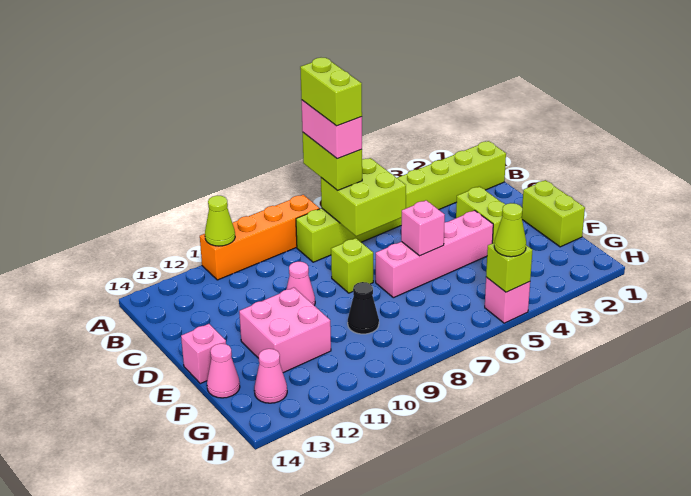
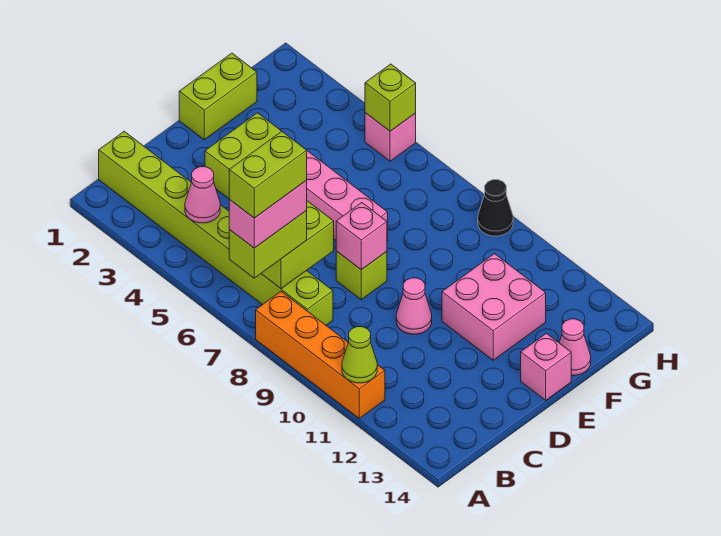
pink brick E6 level 2 -> pink brick D8 level 2
black cone F9 level 1 -> black cone H9 level 1
pink cone G13 level 1 -> pink cone B4 level 2
lime cone H5 level 3 -> none

